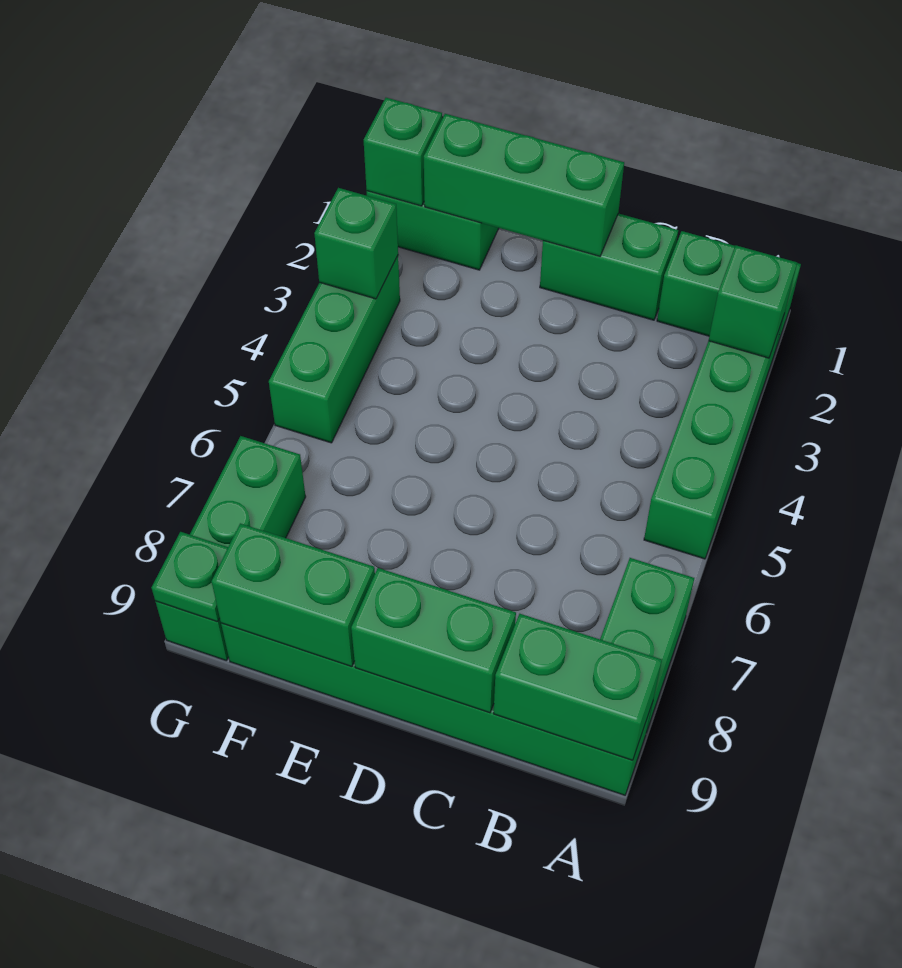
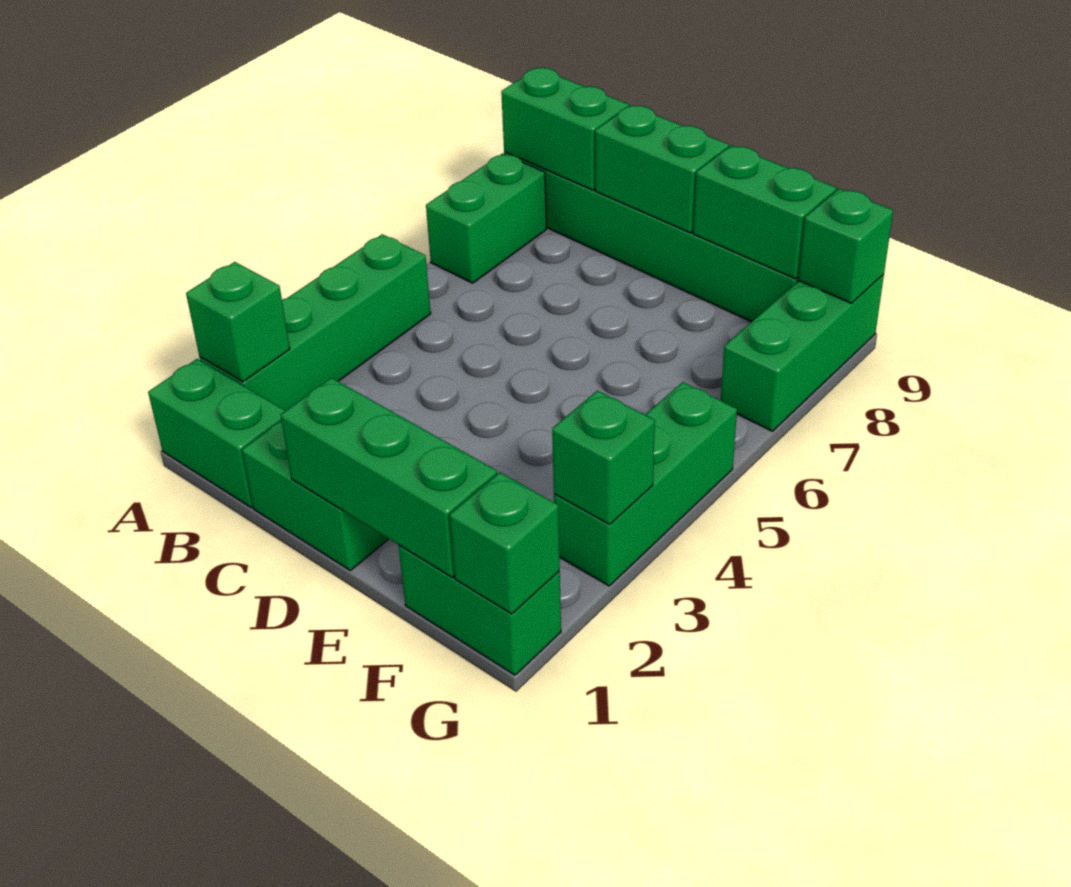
green plate G9 level 2 -> green brick G9 level 2

